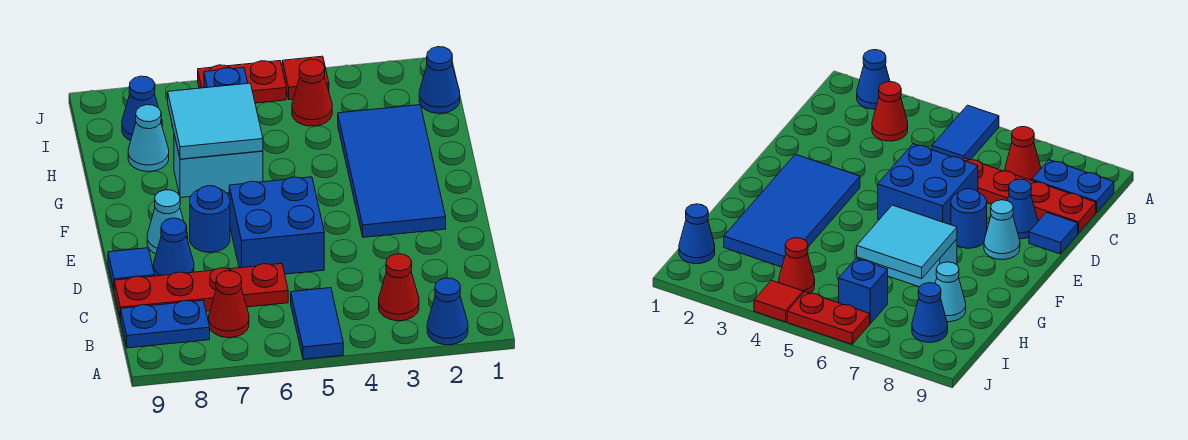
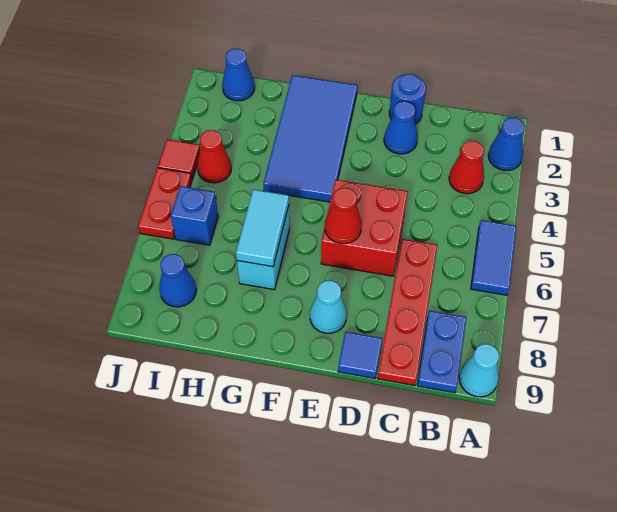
blue tile A5:B5 level 1 -> blue tile A5:A6 level 1
red cone B7 level 1 -> red cone E6 level 2
blue brick D5:E6 level 1 -> red brick D5:E6 level 1
blue cone D8 level 1 -> blue cone D2 level 1
blue tile E2:H3 level 1 -> blue tile F1:G4 level 1
blue round brick E7 level 1 -> blue round brick D1 level 1
cyan tile G6:H7 level 2 -> cyan tile G6:G7 level 2
cyan cone H8 level 1 -> cyan cone A9 level 1

